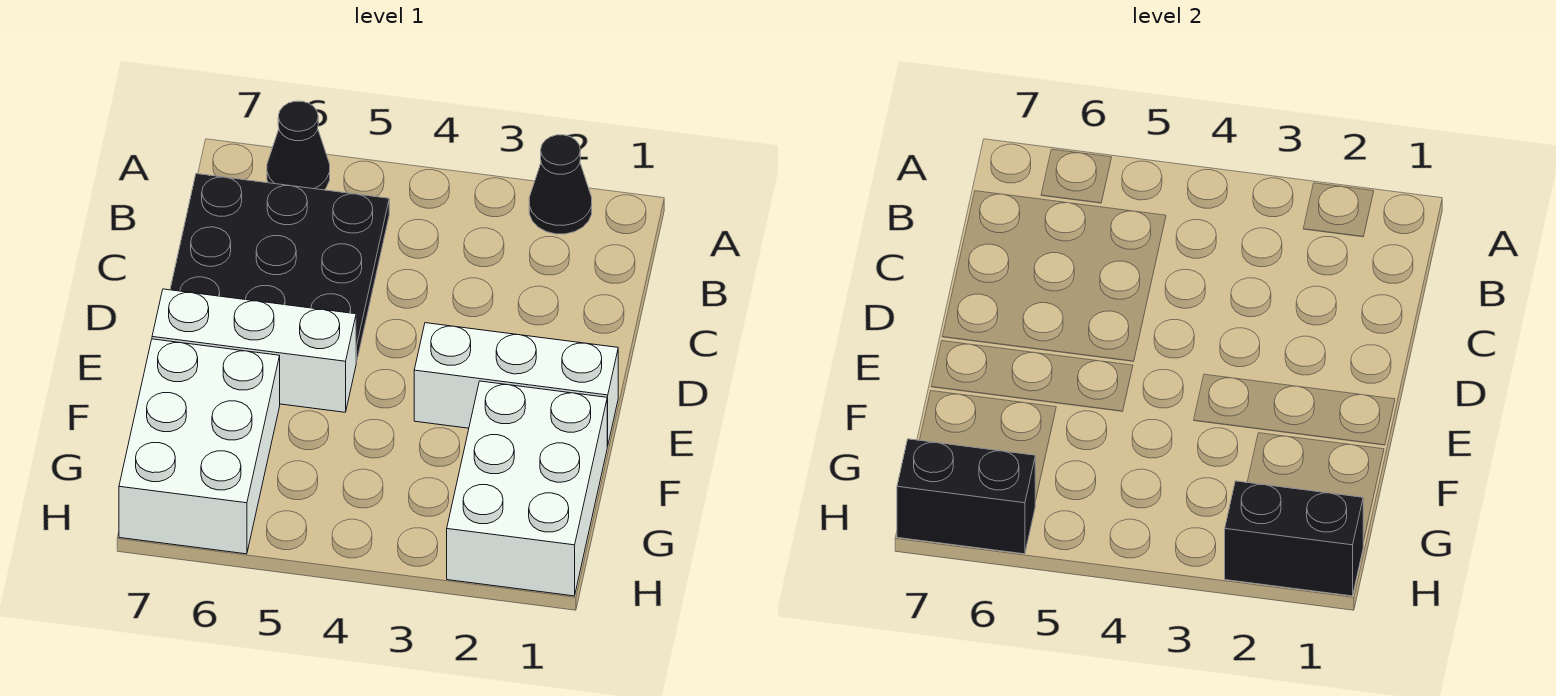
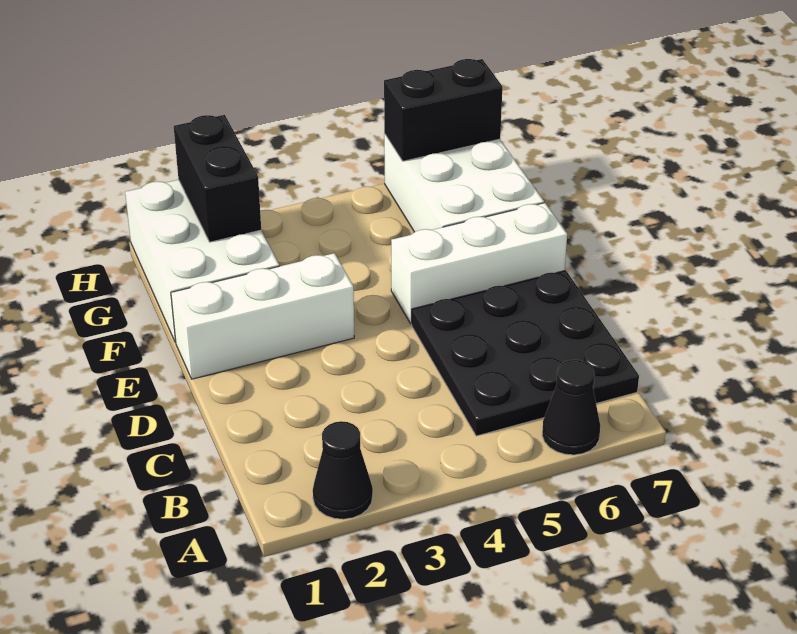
black brick H1:H2 level 2 -> black brick G2:H2 level 2

